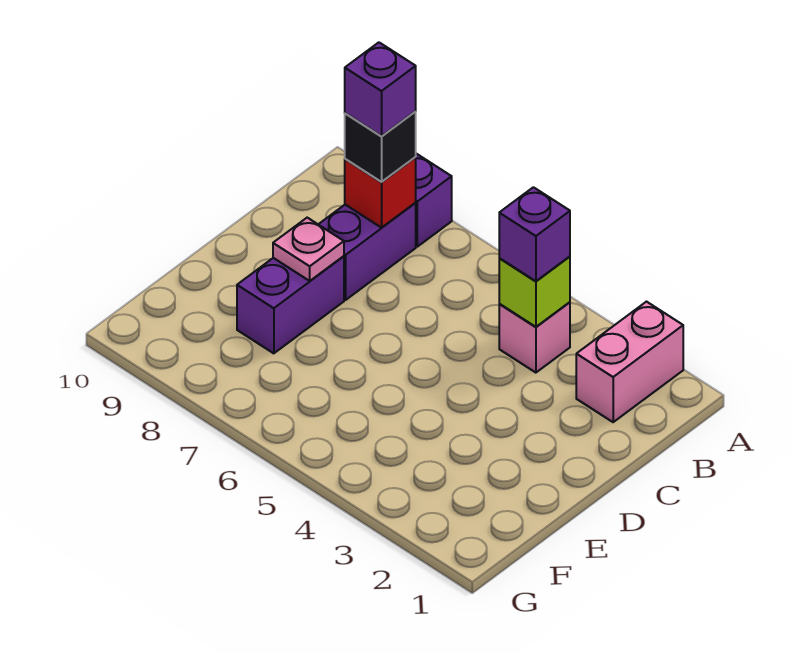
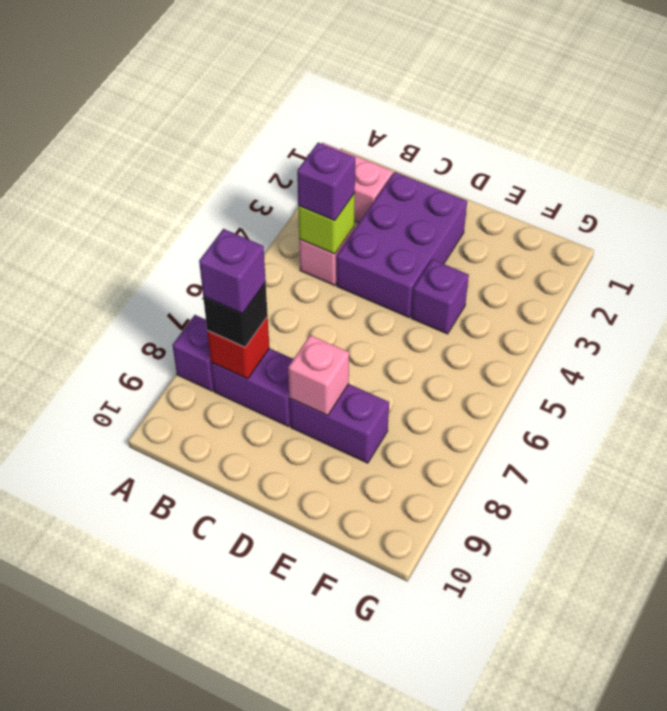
none -> purple brick C2:D4 level 1
pink plate D8 level 2 -> pink brick D8 level 2
none -> purple brick E4 level 1

